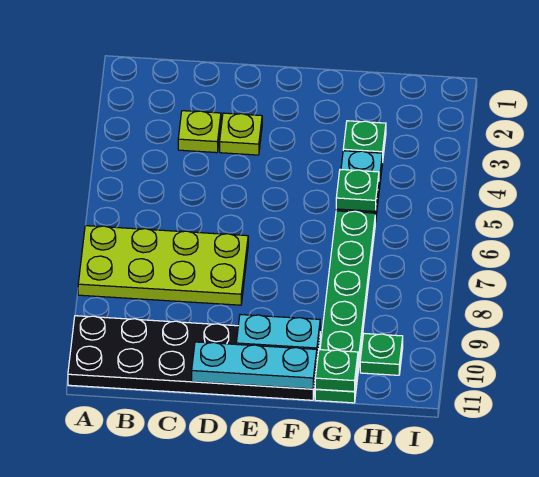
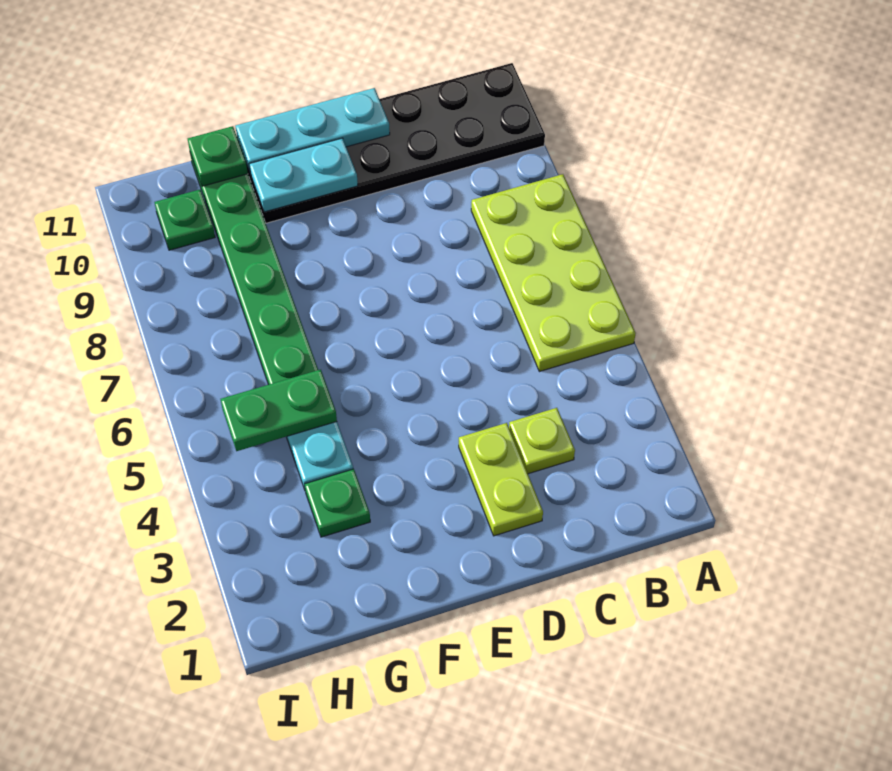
lime plate A7:D8 level 1 -> lime plate A5:B8 level 1
lime plate D3 level 1 -> lime plate D2:D3 level 1
green plate G5 level 2 -> green plate G5:H5 level 2

